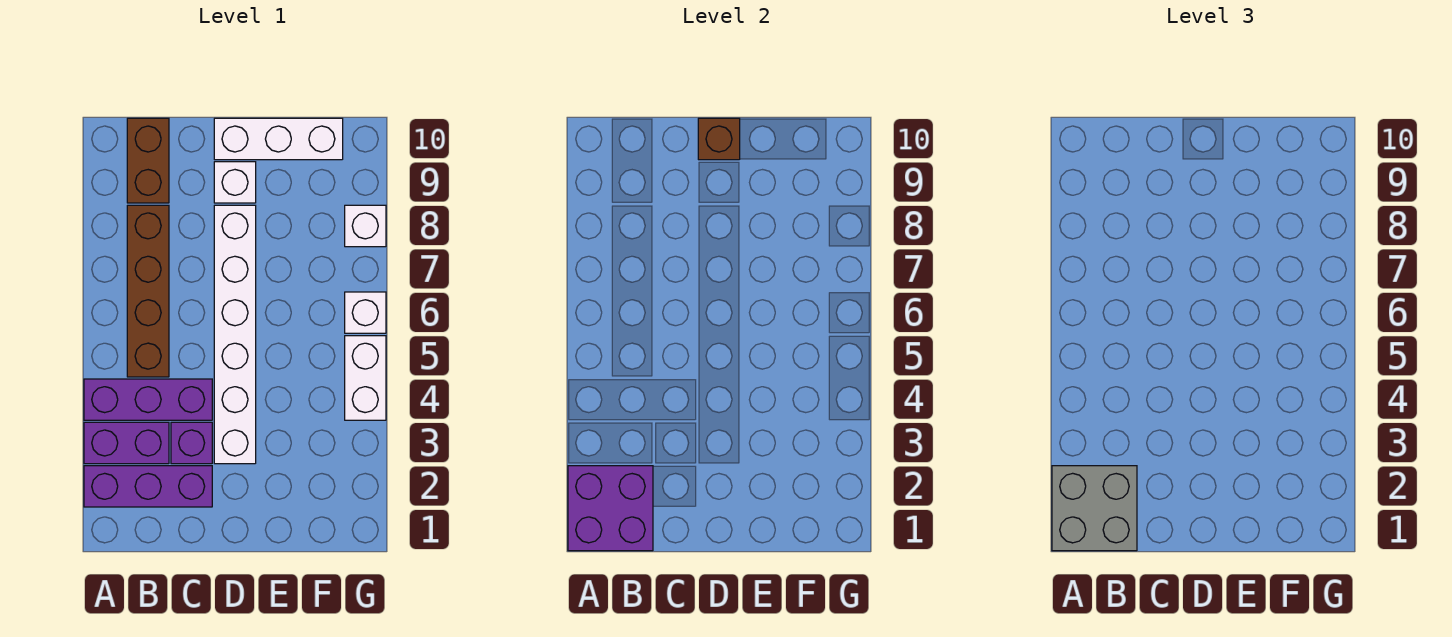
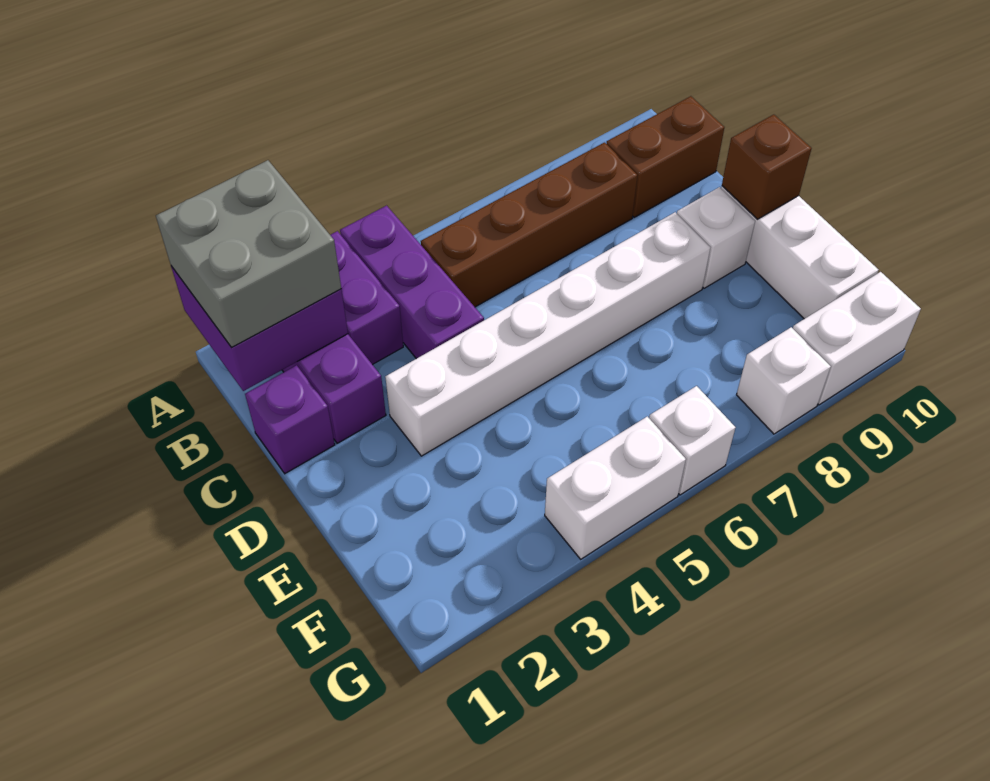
purple brick C3 level 1 -> purple brick C1 level 1
none -> white brick G9:G10 level 1

